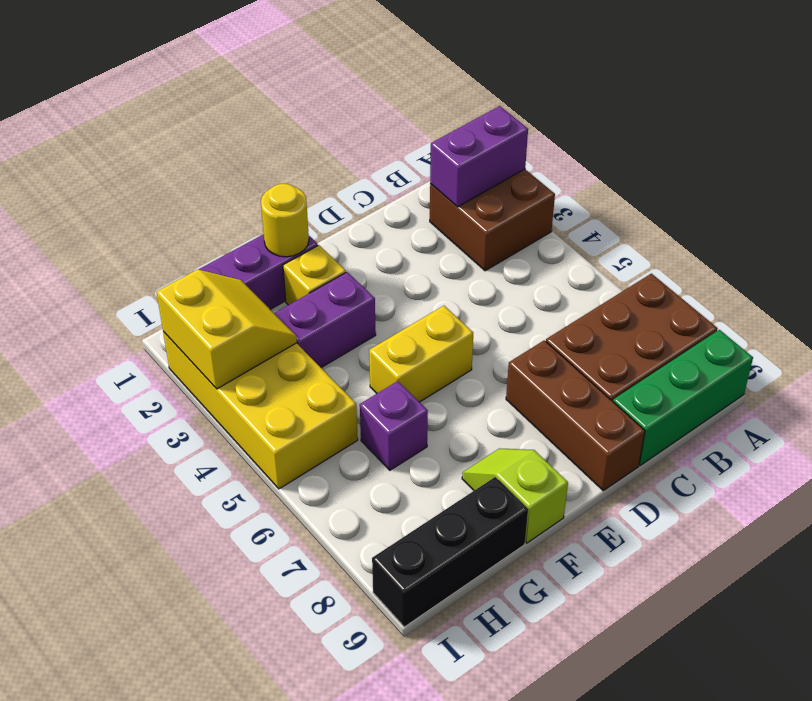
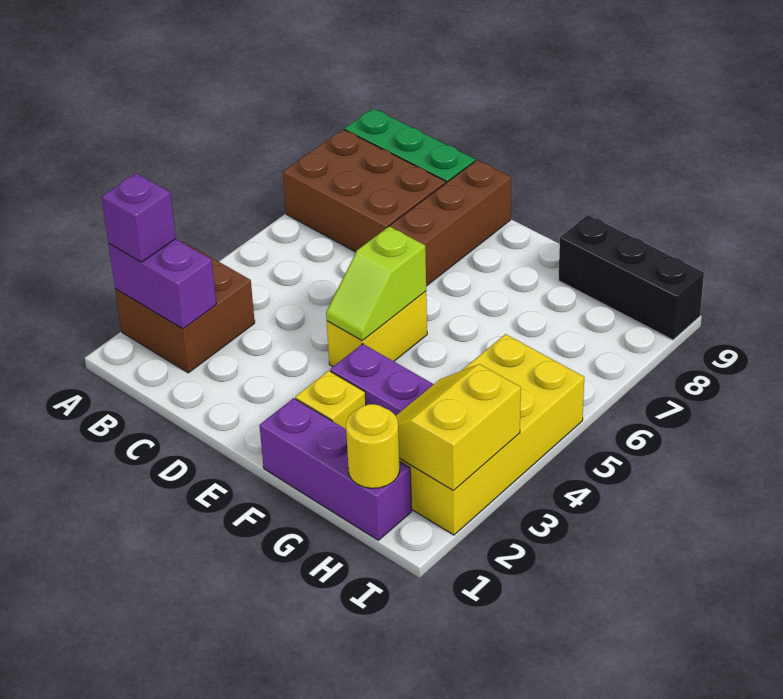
yellow brick E5:F5 level 1 -> yellow brick E4:E5 level 1
yellow round brick F1 level 2 -> yellow round brick H1 level 2
lime slope F8:F9 level 1 top 9 -> lime slope E4:E5 level 2 top 5
purple brick G6 level 1 -> purple brick A2 level 3

